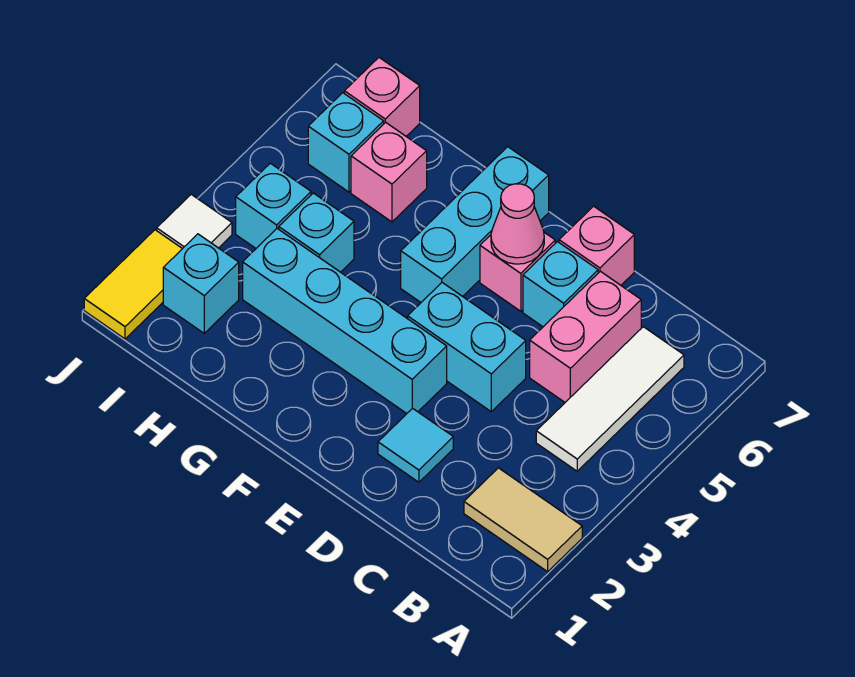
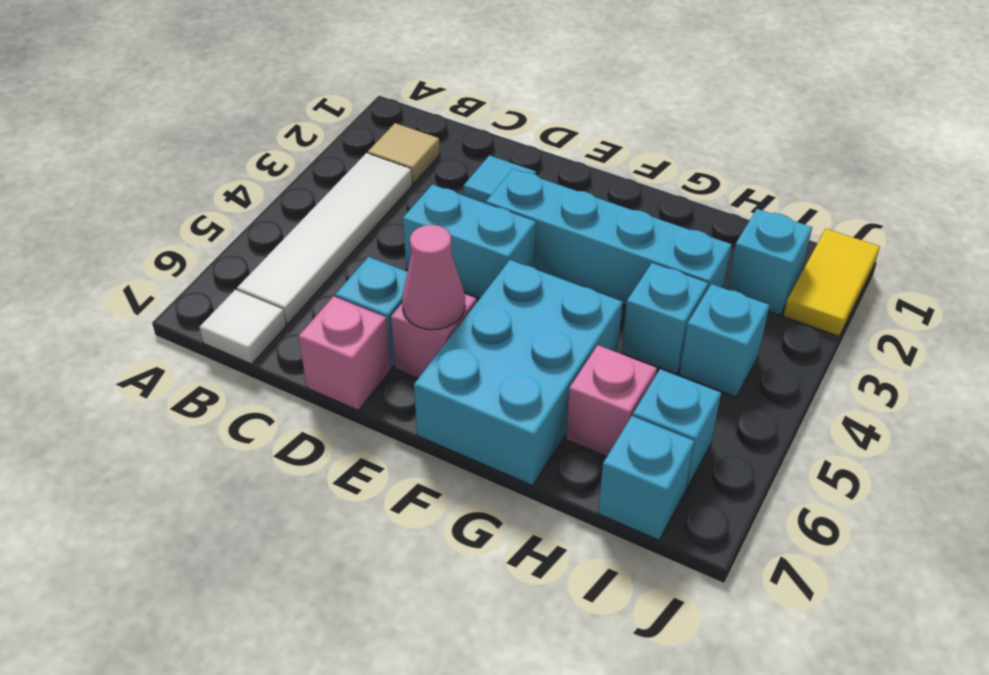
tan tile A2:B2 level 1 -> tan tile B2 level 1
white tile B4:B6 level 1 -> white tile B3:B6 level 1
pink brick C5:C6 level 1 -> none
cyan brick F5:F7 level 1 -> cyan brick F5:G7 level 1
pink brick I7 level 1 -> cyan brick I7 level 1
white tile J3 level 1 -> white tile B7 level 1

